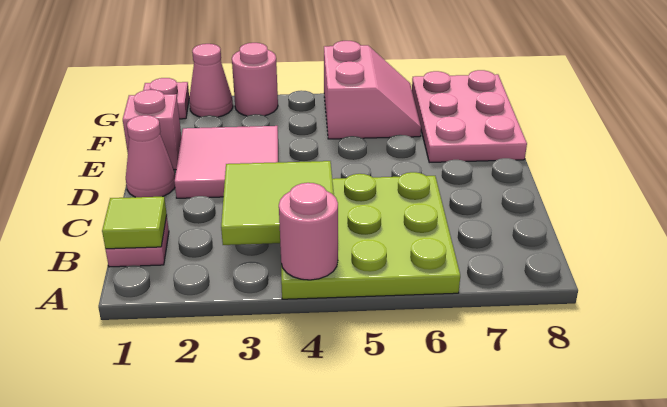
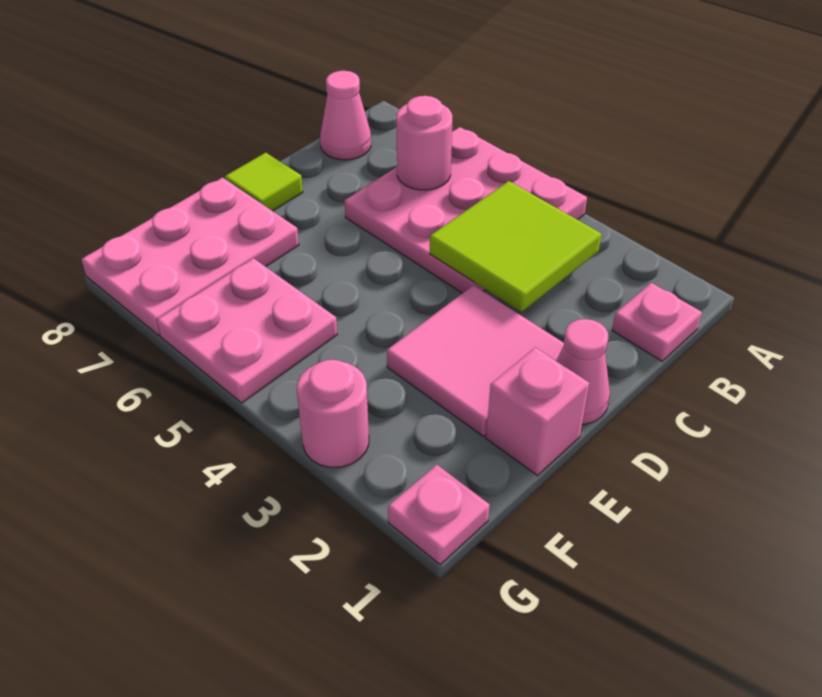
lime plate A4:C6 level 1 -> pink plate A4:C6 level 1
pink round brick A4 level 2 -> pink round brick B6 level 2
lime tile B1 level 2 -> lime tile D8 level 1
pink slope F5:G6 level 1 top 5 -> pink plate F5:G6 level 1
pink cone G2 level 1 -> pink cone B8 level 1

